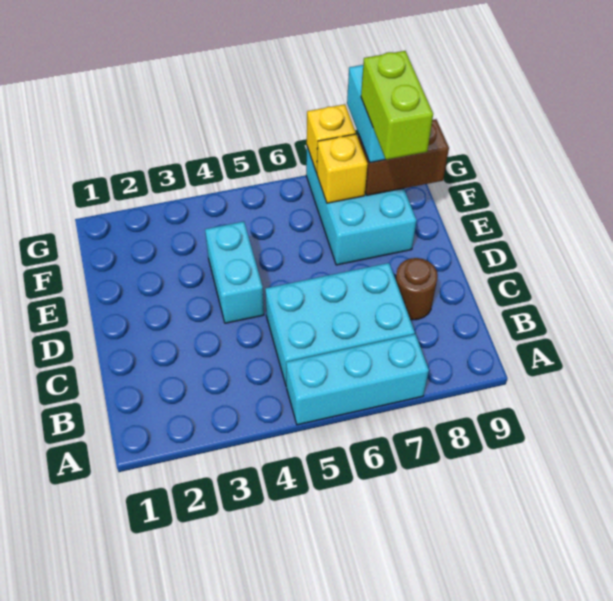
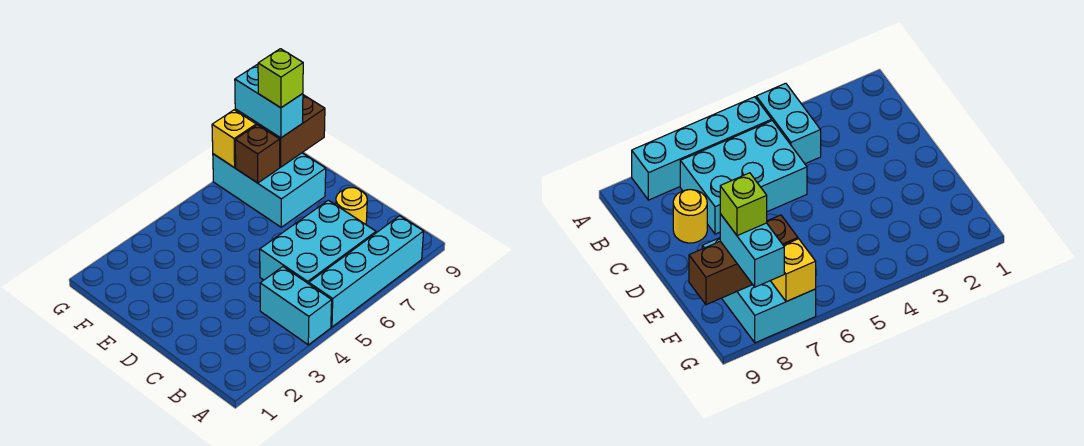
cyan brick A5:A7 level 1 -> cyan brick A5:A8 level 1
brown round brick C8 level 1 -> yellow round brick C8 level 1
cyan brick D4:E4 level 1 -> cyan brick A4:B4 level 1
lime brick E8:F8 level 4 -> lime brick F8 level 4
yellow brick F7 level 2 -> brown brick F7 level 2

